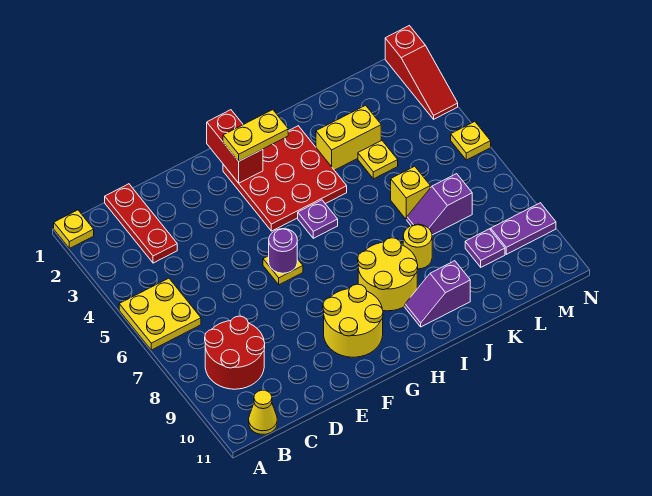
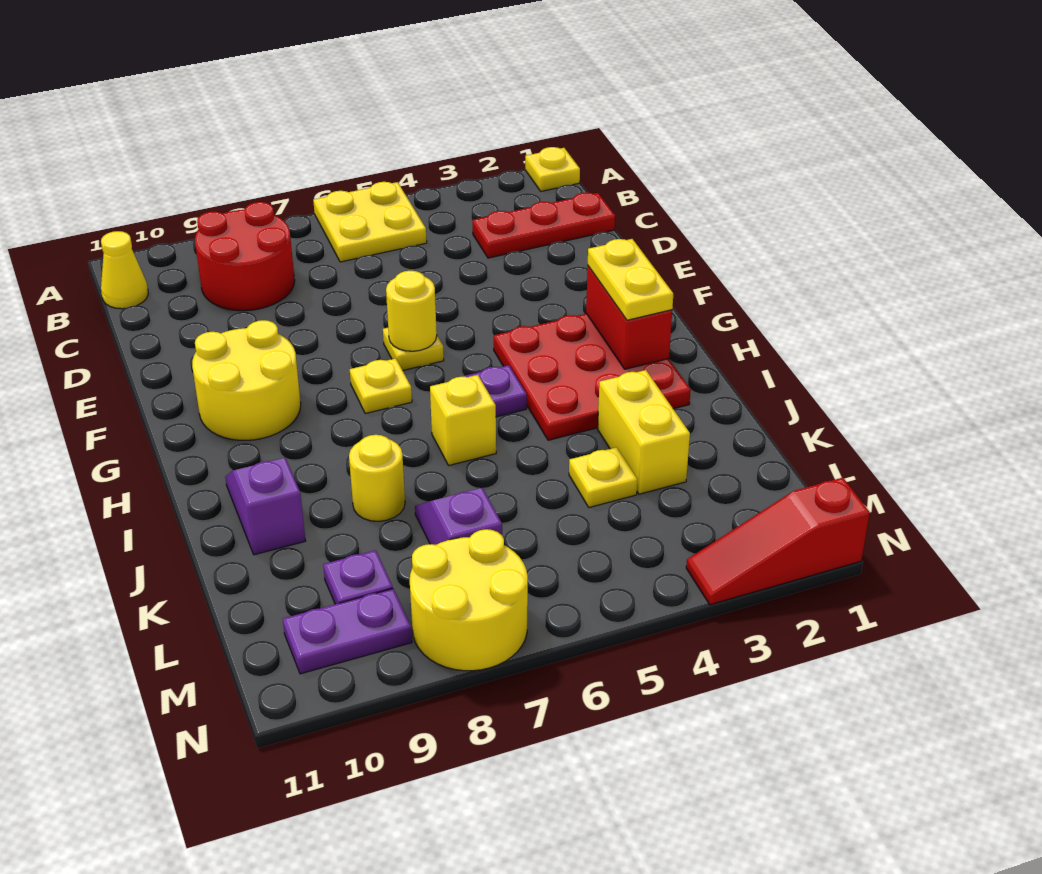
purple round brick F6 level 2 -> yellow round brick F6 level 2
red brick G1:G2 level 2 -> red brick G2:H2 level 2
yellow round brick H8:I9 level 1 -> yellow round brick M7:N8 level 1
yellow brick K6 level 1 -> yellow brick I6 level 1
purple plate M9:N9 level 1 -> purple plate M9:M10 level 1
yellow plate N5 level 1 -> yellow plate G7 level 1

